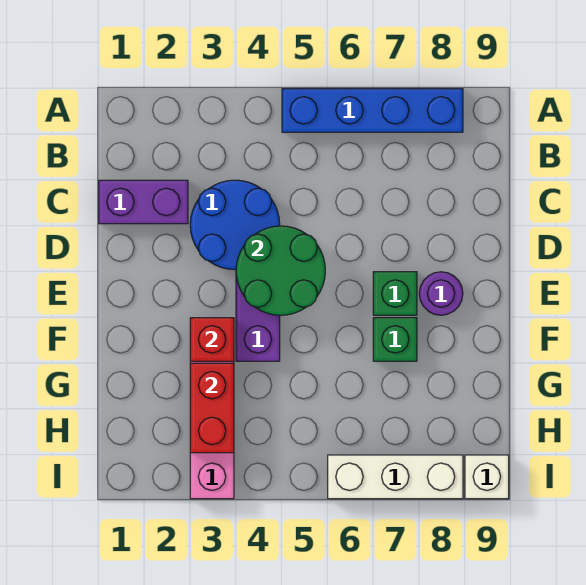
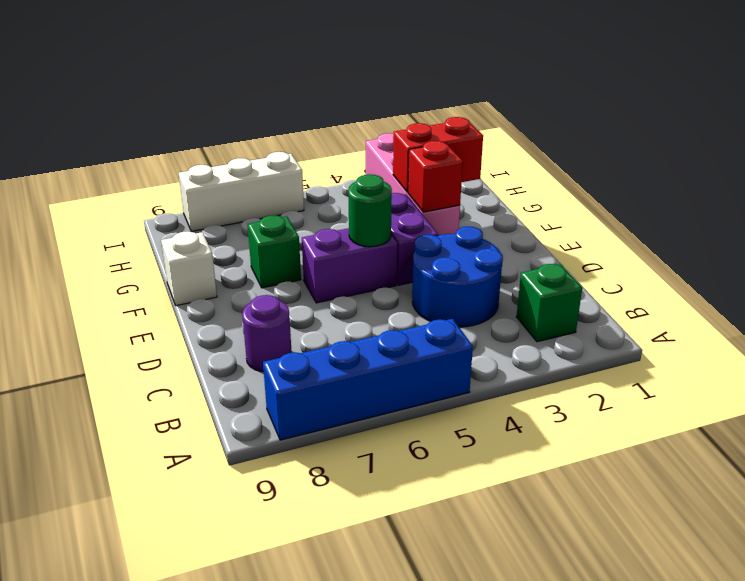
purple brick C1:C2 level 1 -> purple brick E5:E6 level 1
green round brick D4:E5 level 2 -> green round brick E5 level 2
green brick E7 level 1 -> green brick B2 level 1
purple round brick E8 level 1 -> purple round brick C8 level 1
red brick G3:H3 level 2 -> red brick G2:G3 level 2
white brick I9 level 1 -> white brick F9 level 1

